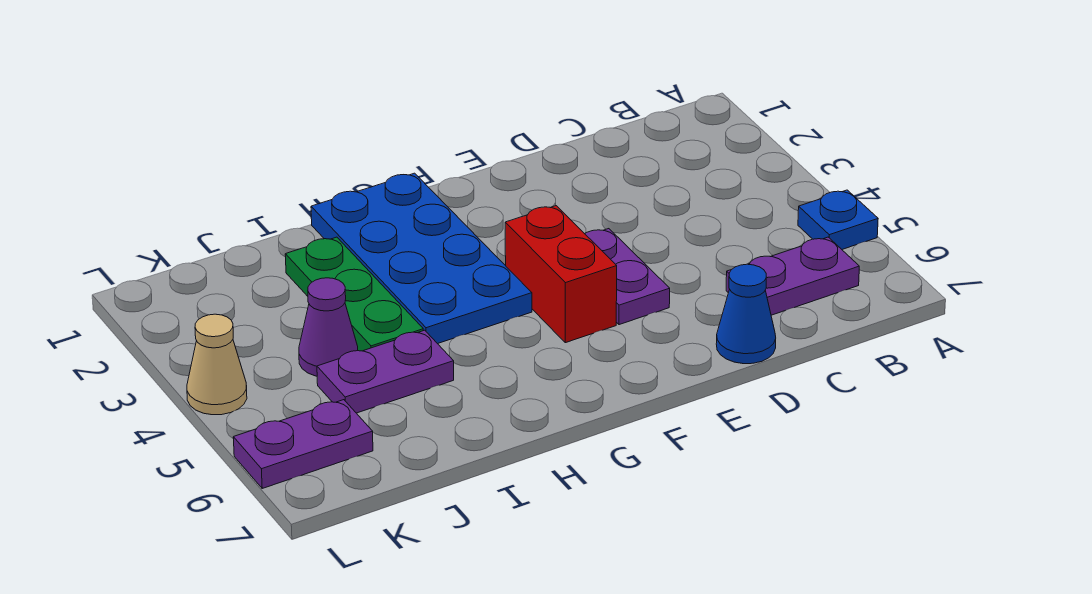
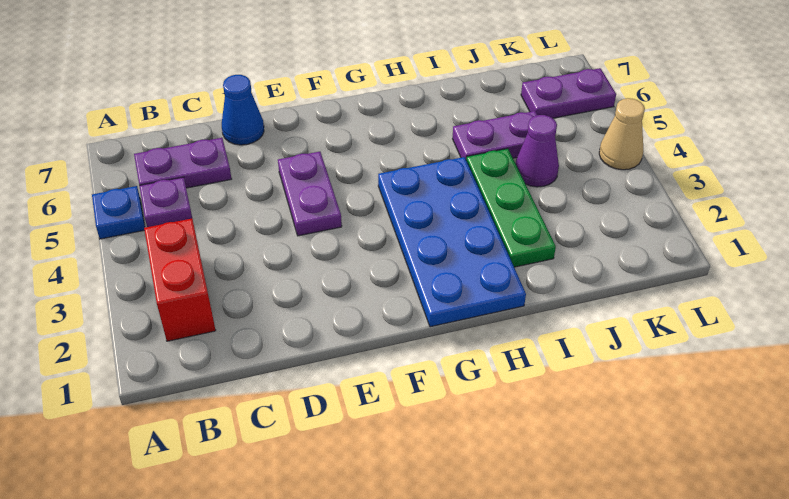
none -> purple plate B5 level 1
red brick F4:F5 level 1 -> red brick B2:B3 level 1

